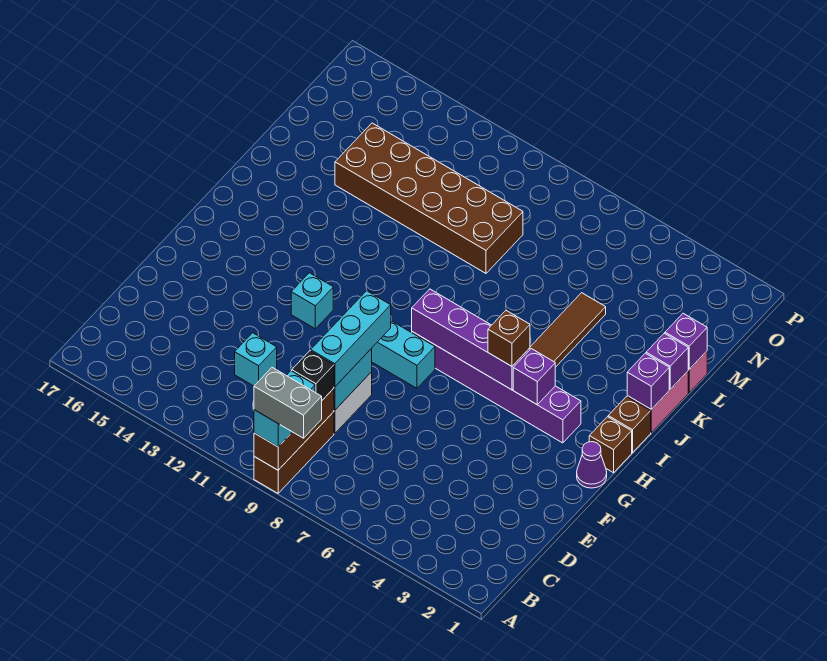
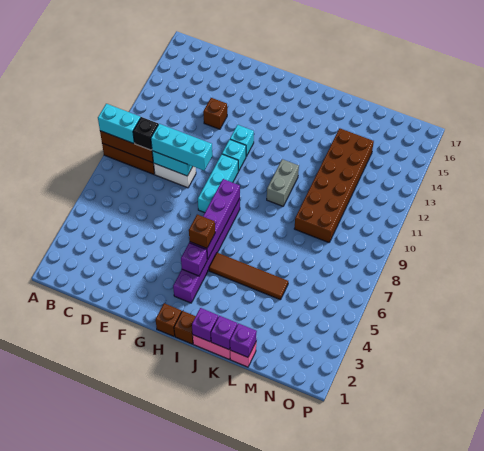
grey brick A8:A9 level 4 -> grey brick J10:J11 level 1
cyan brick D12 level 1 -> cyan brick G11 level 1
none -> brown brick E13 level 1
purple cone G1 level 1 -> none

